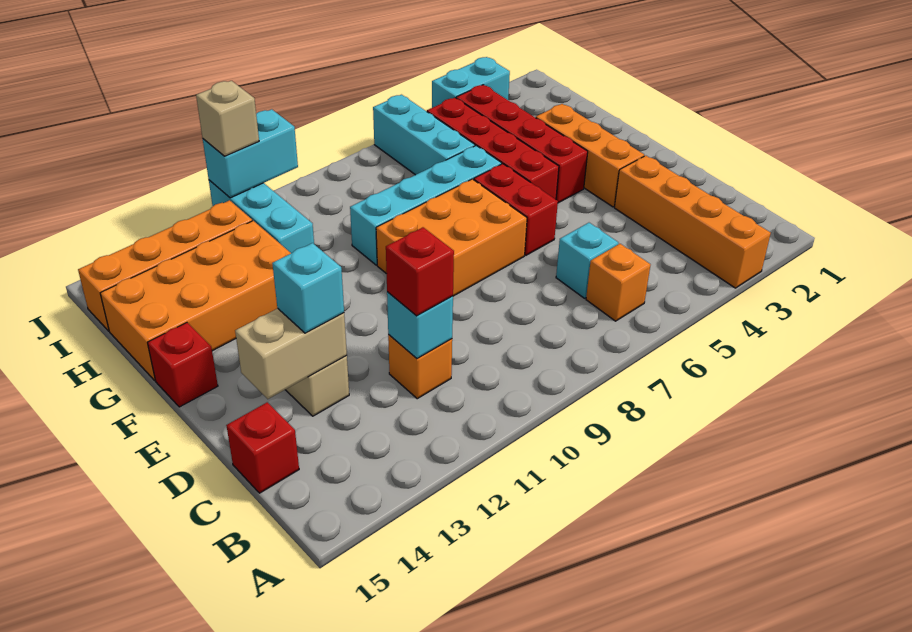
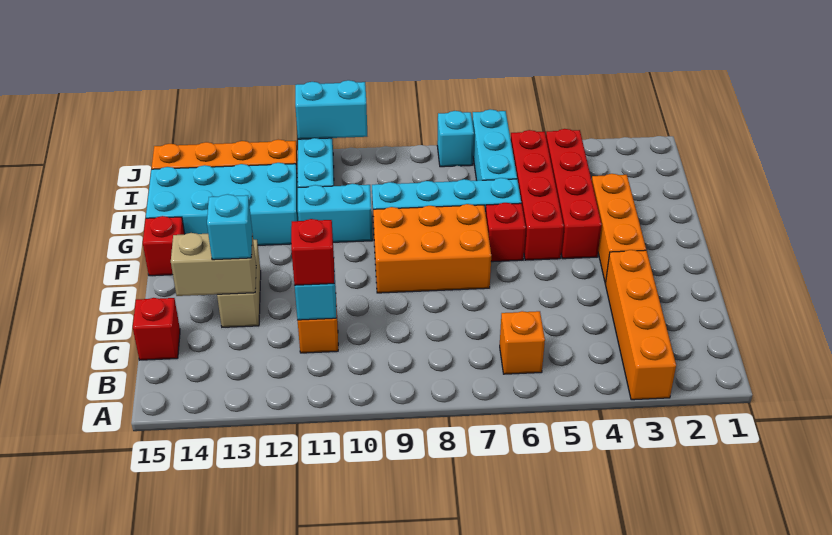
cyan brick C6 level 1 -> cyan brick J7 level 1
red brick E6:F6 level 1 -> red brick F6 level 1
orange brick G12:H15 level 1 -> cyan brick G12:H15 level 1
cyan brick J3:J4 level 1 -> cyan brick G10:G11 level 1
tan brick J11 level 3 -> none

